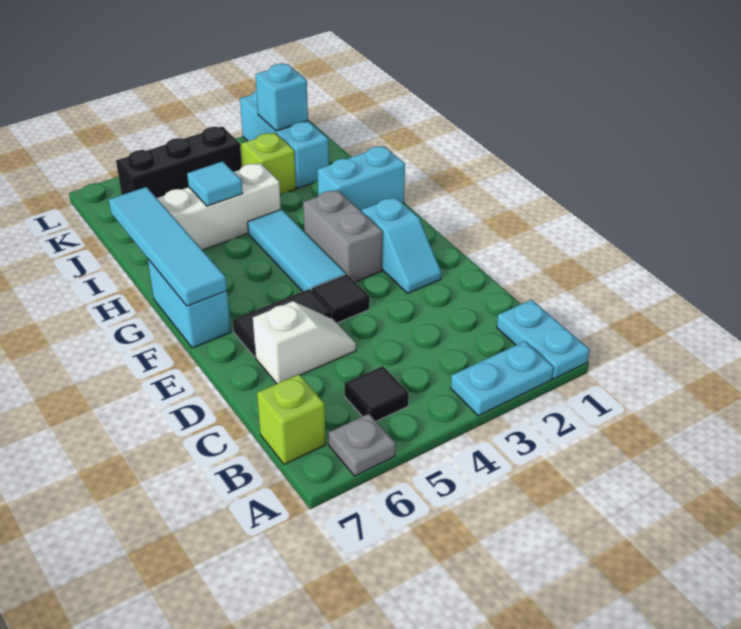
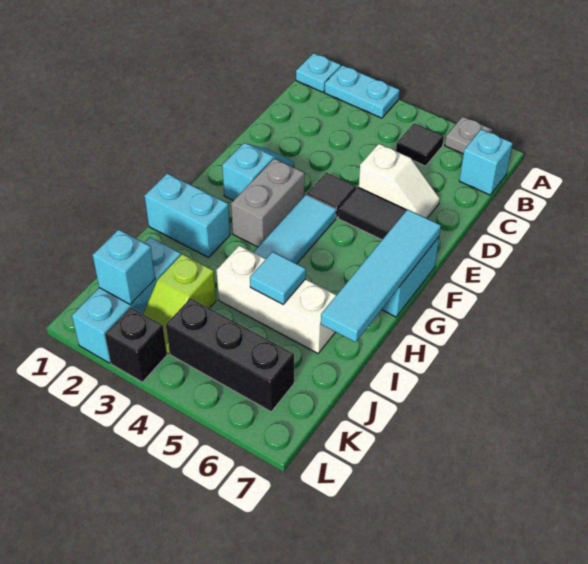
cyan plate A1:B1 level 1 -> cyan plate A1 level 1
lime brick B7 level 1 -> cyan brick B7 level 1
white slope D5:D6 level 1 top 6 -> white slope D5:D6 level 1 top 5
none -> black brick L3 level 1

